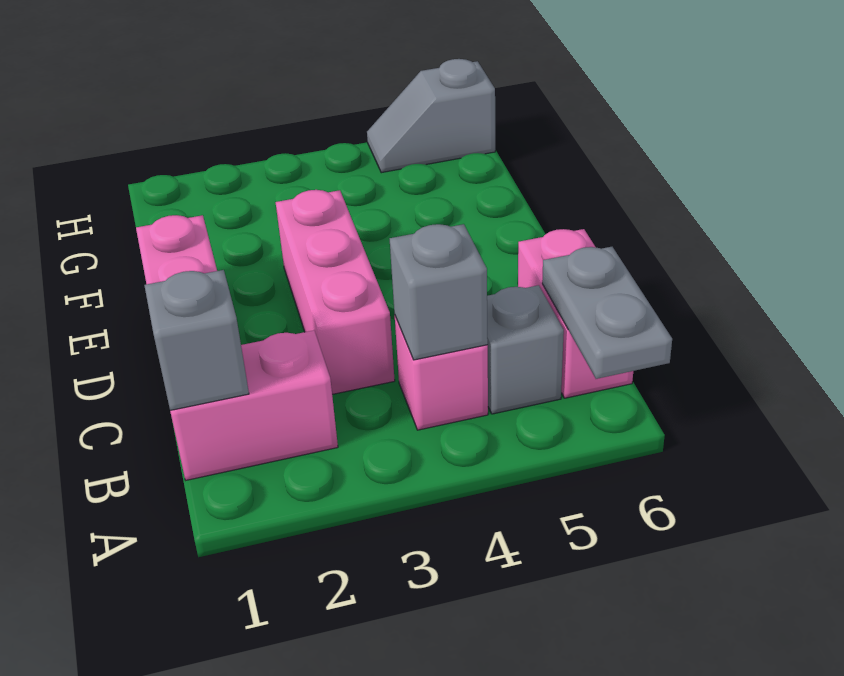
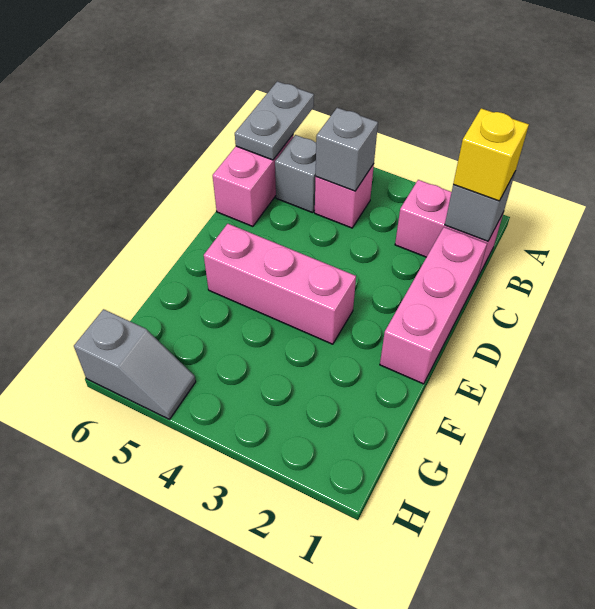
none -> yellow brick B1 level 3
pink brick C3:E3 level 1 -> pink brick E3:E5 level 1

